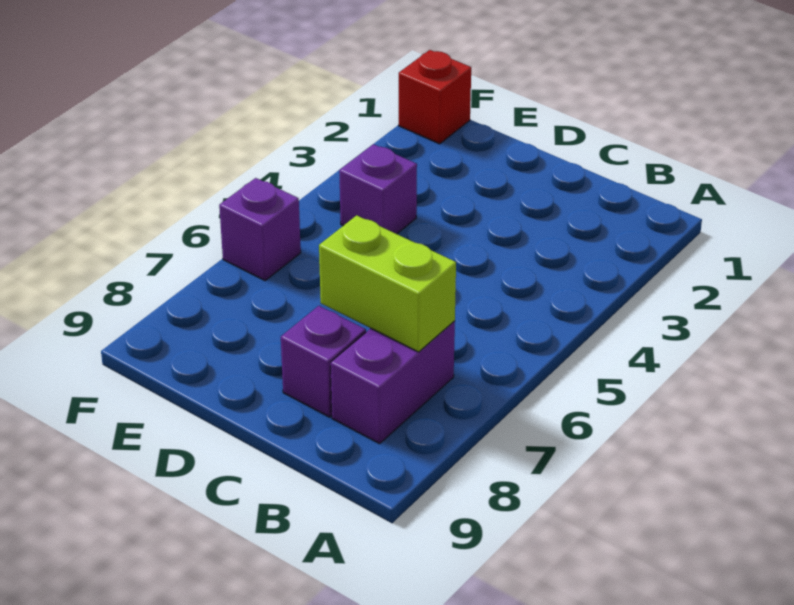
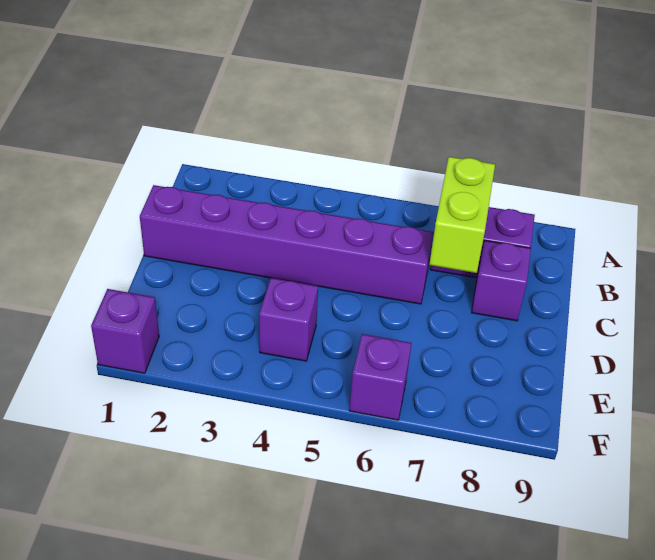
none -> purple brick C1:C6 level 1
red brick F1 level 1 -> purple brick F1 level 1

